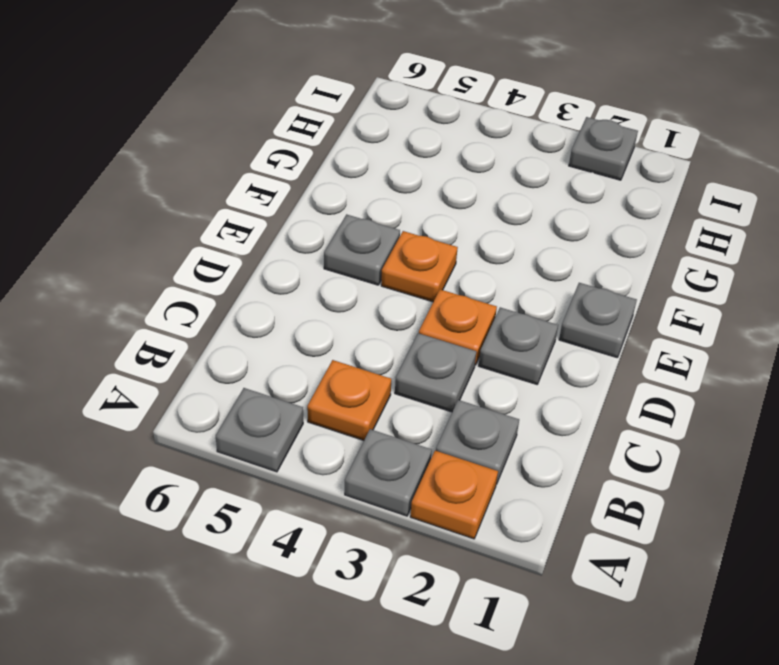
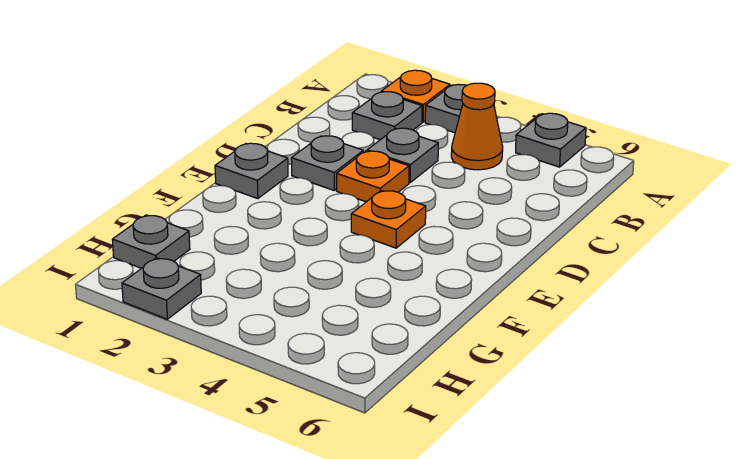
orange plate B4 level 1 -> orange cone B4 level 1
grey plate E5 level 1 -> grey plate H1 level 1

